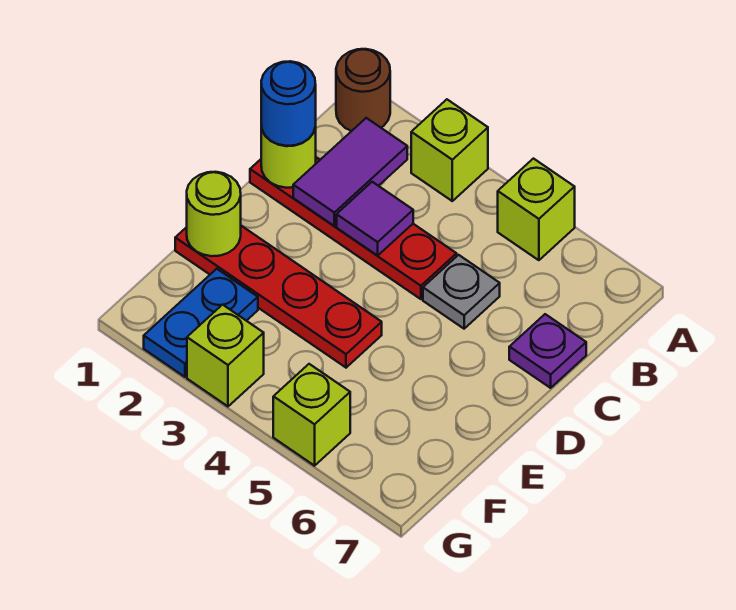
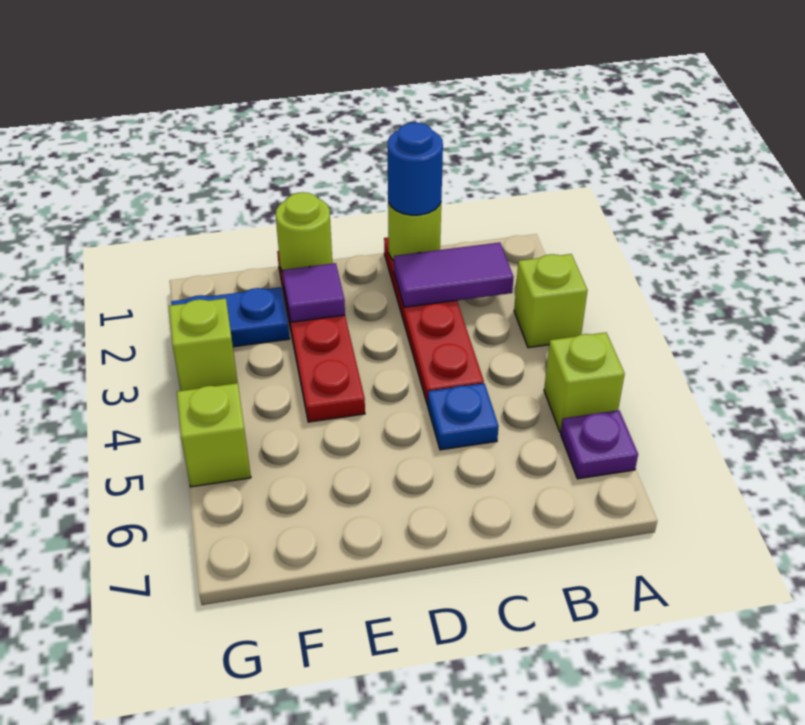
brown round brick A1 level 1 -> none
purple tile C3 level 2 -> purple tile E2 level 2
grey plate C5 level 1 -> blue plate C5 level 1
purple plate C7 level 1 -> purple plate A6 level 1

